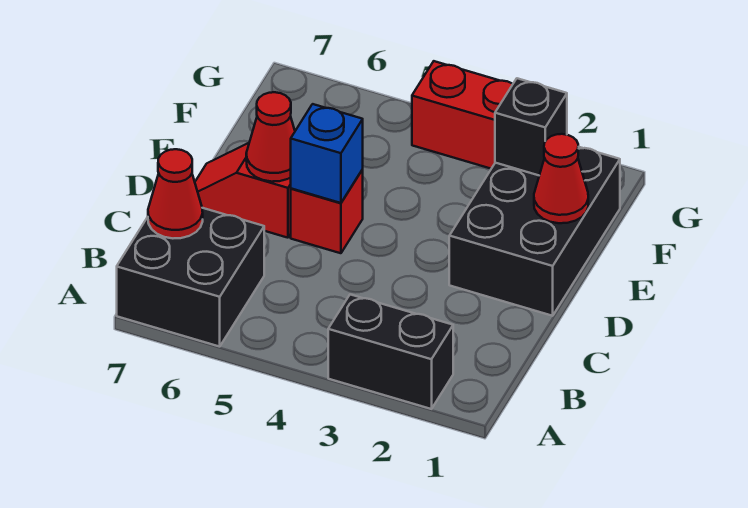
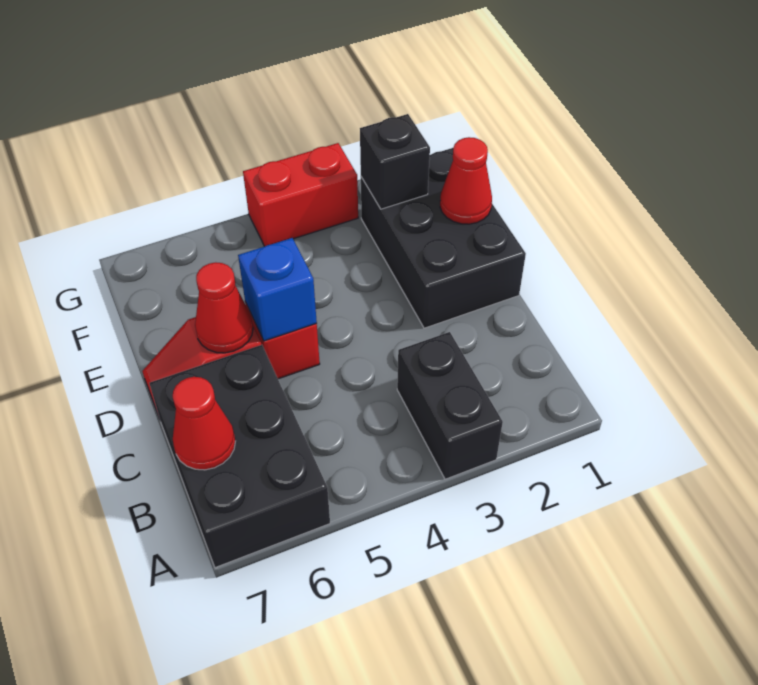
black brick A2:A3 level 1 -> black brick A3:B3 level 1
black brick A6:B7 level 1 -> black brick A6:C7 level 1

